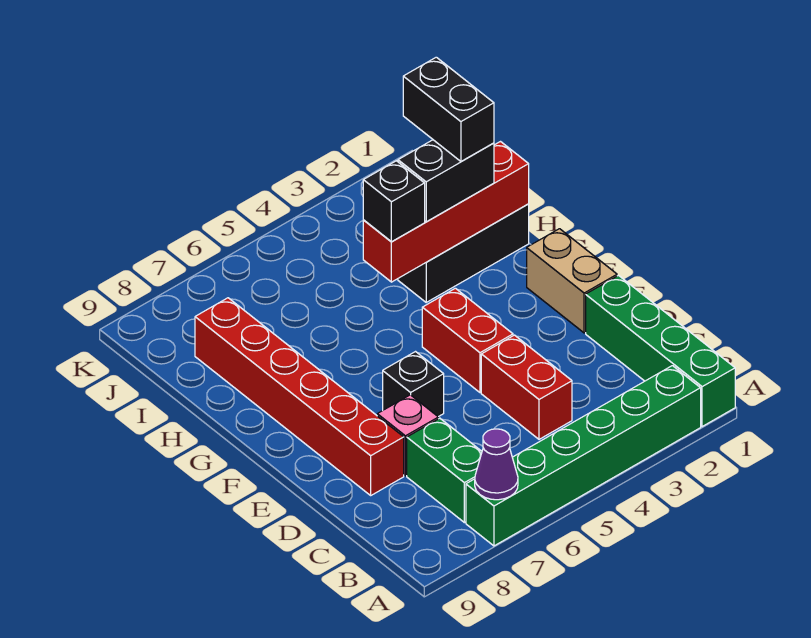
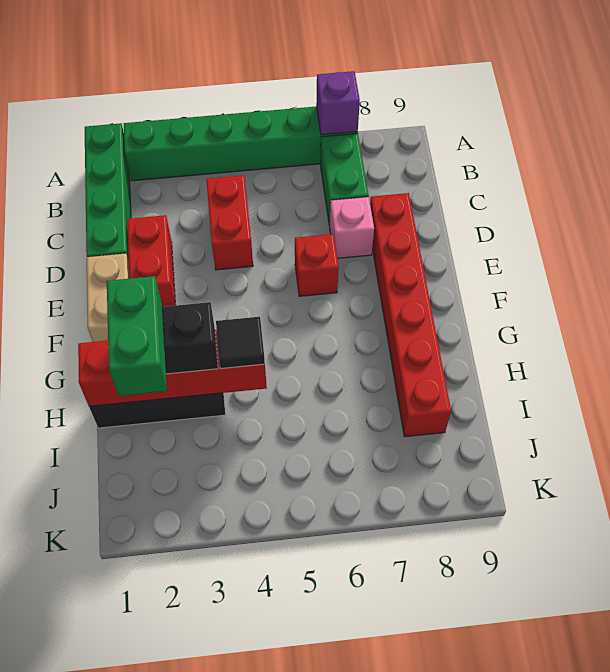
purple cone A7 level 2 -> purple brick A7 level 2
red brick E4:F4 level 1 -> red brick D2:E2 level 1
black brick E6 level 1 -> red brick E6 level 1
black brick H2:I2 level 4 -> green brick H2:I2 level 4
black brick H4 level 3 -> black tile H4 level 3

